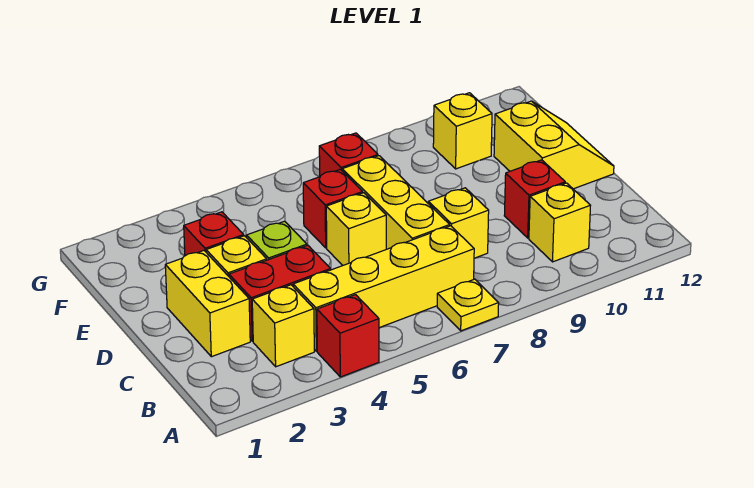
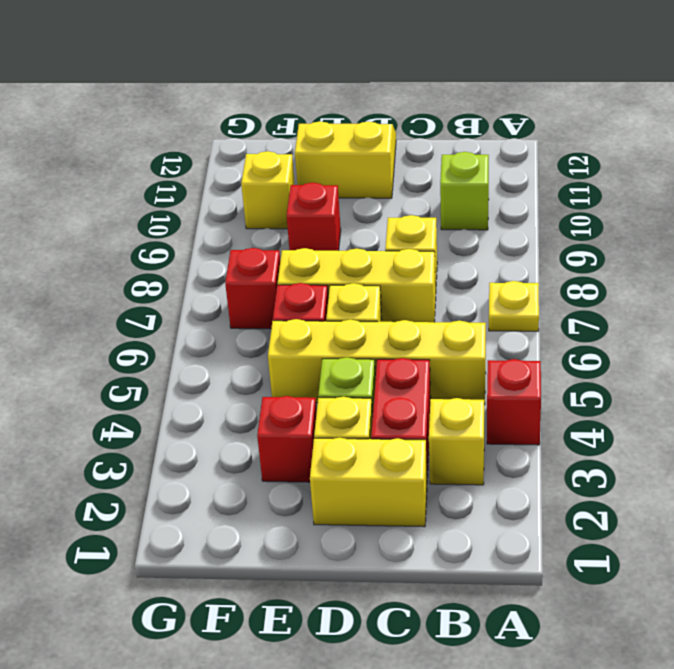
yellow brick B4:B7 level 1 -> yellow brick B5:E5 level 1
yellow brick B10 level 1 -> lime brick B10 level 1
red brick C10 level 1 -> red brick E9 level 1

